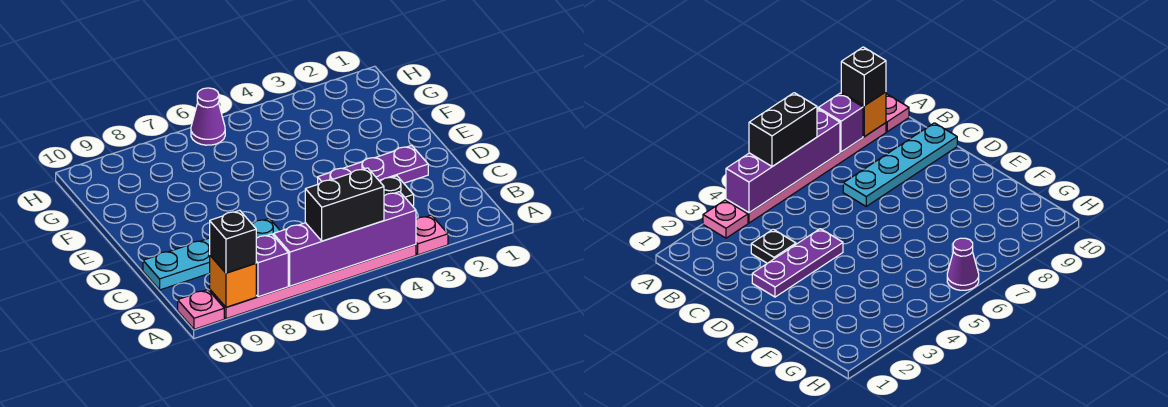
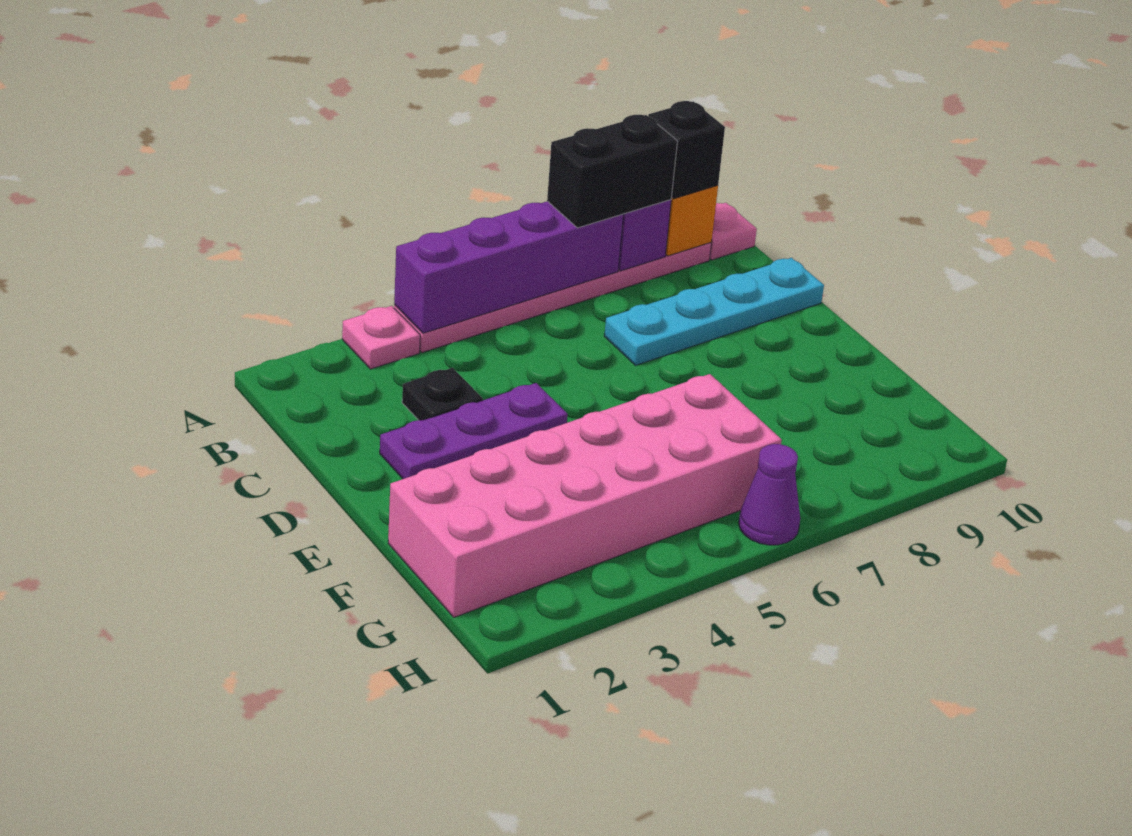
black brick A5:A6 level 3 -> black brick A7:A8 level 3
none -> pink brick F1:G6 level 1

